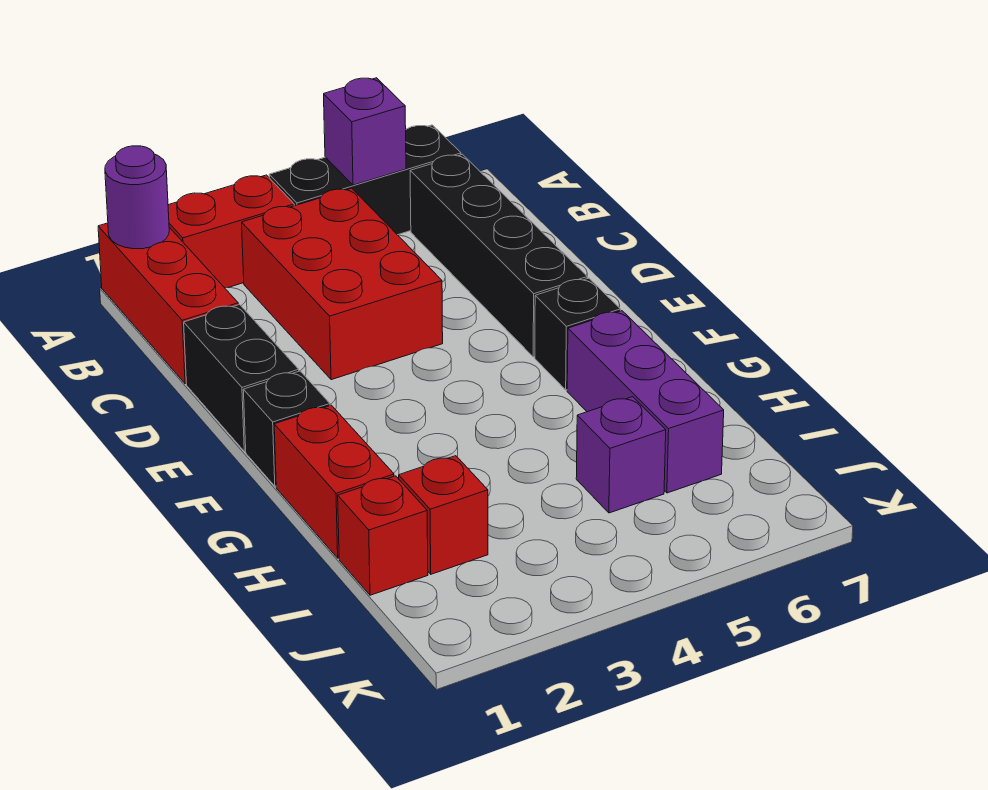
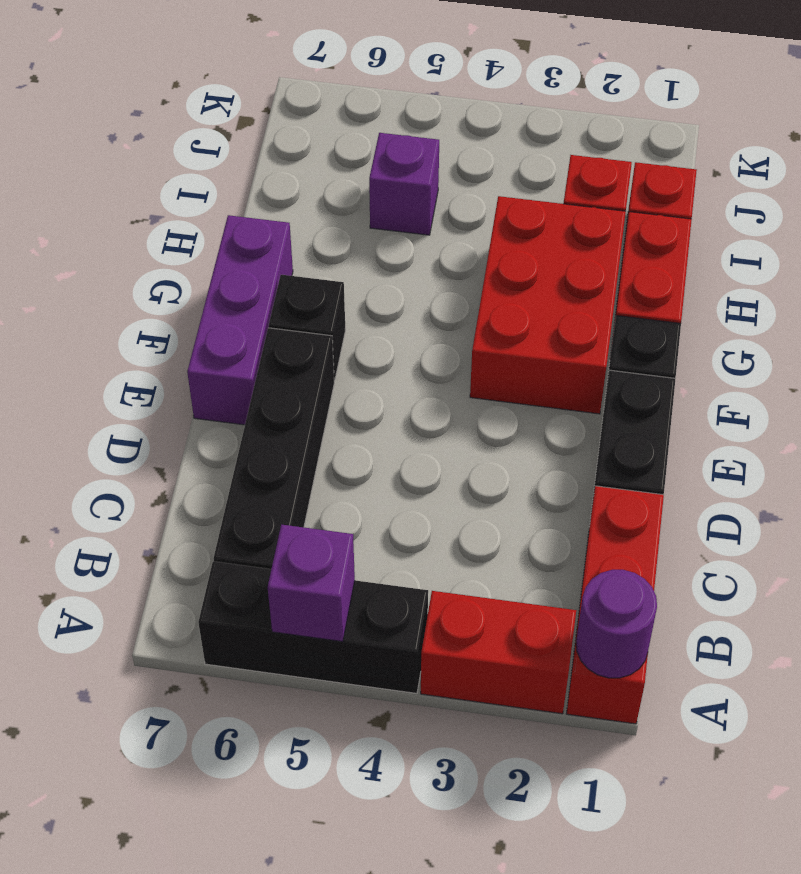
red brick B3:D4 level 1 -> red brick F2:H3 level 1
purple brick G6:I6 level 1 -> purple brick E7:G7 level 1

